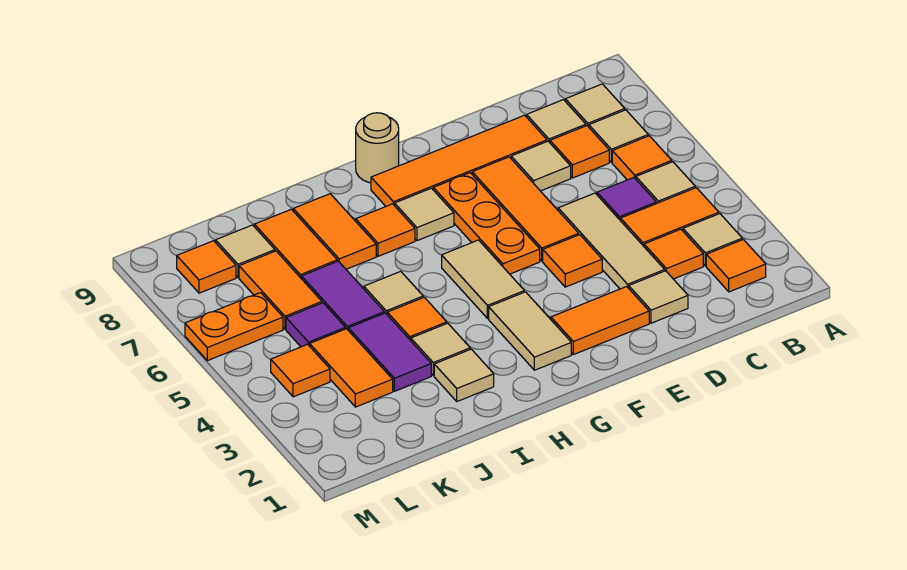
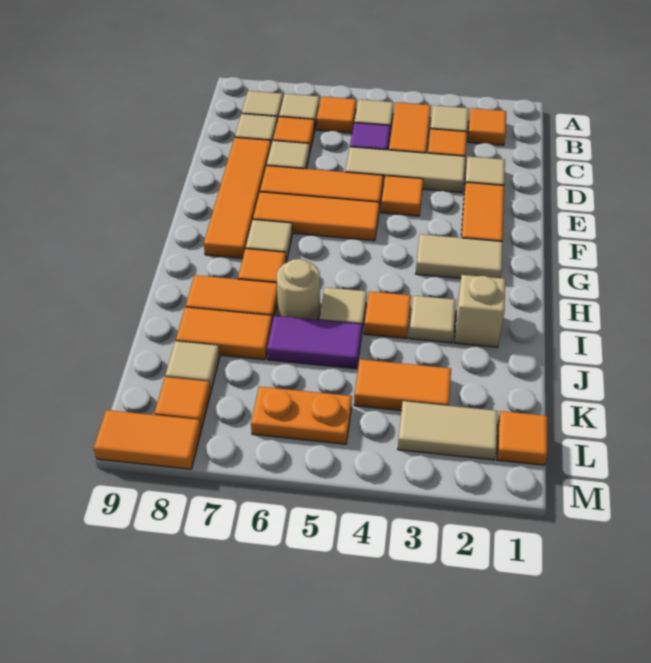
orange plate F5:F7 level 1 -> orange tile F5:F7 level 1
tan tile G4:G5 level 1 -> tan tile L2:L3 level 1
tan round brick G9 level 1 -> tan round brick I6 level 1
tan tile I2 level 1 -> tan brick I2 level 1
purple tile J3:J4 level 1 -> none
purple tile K5 level 1 -> none
orange tile K6:K7 level 1 -> orange tile M8:M9 level 1
orange tile L4 level 1 -> orange tile L1 level 1
orange plate L6:M6 level 1 -> orange plate L5:L6 level 1

